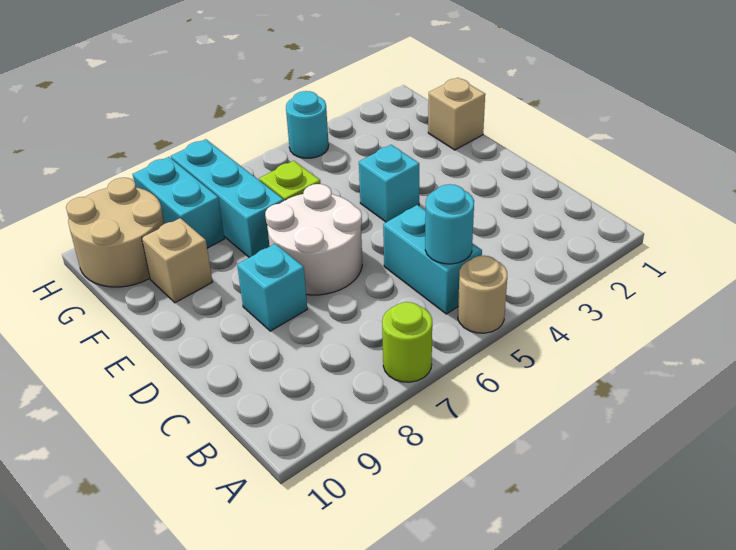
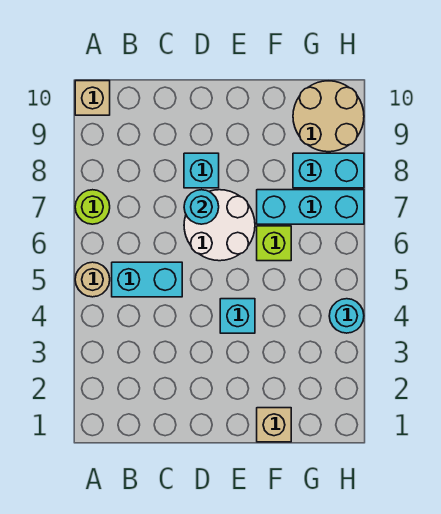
cyan round brick B5 level 2 -> cyan round brick D7 level 2
tan brick F9 level 1 -> tan brick A10 level 1

